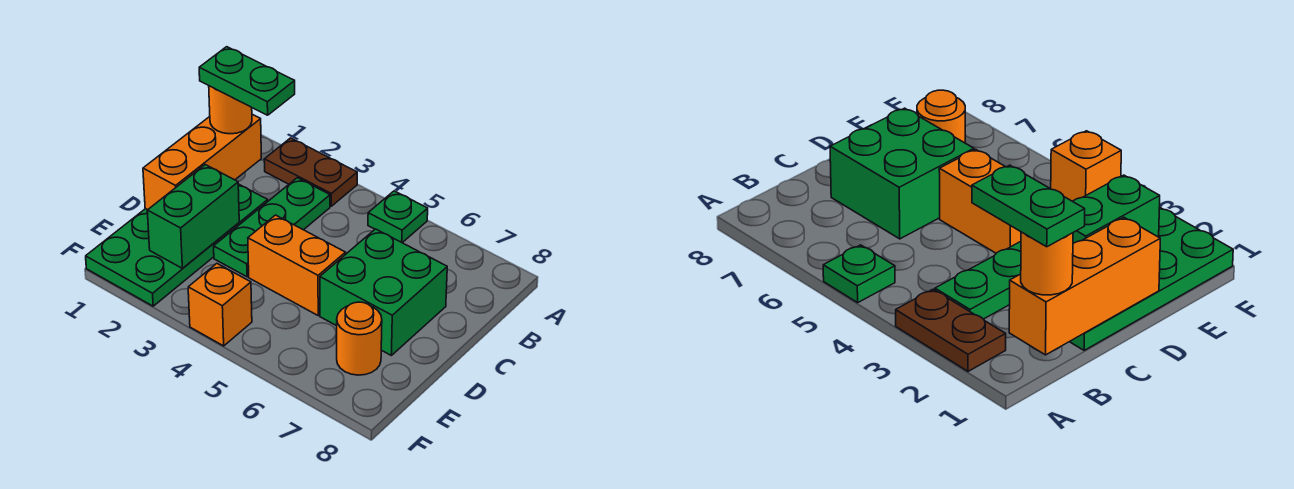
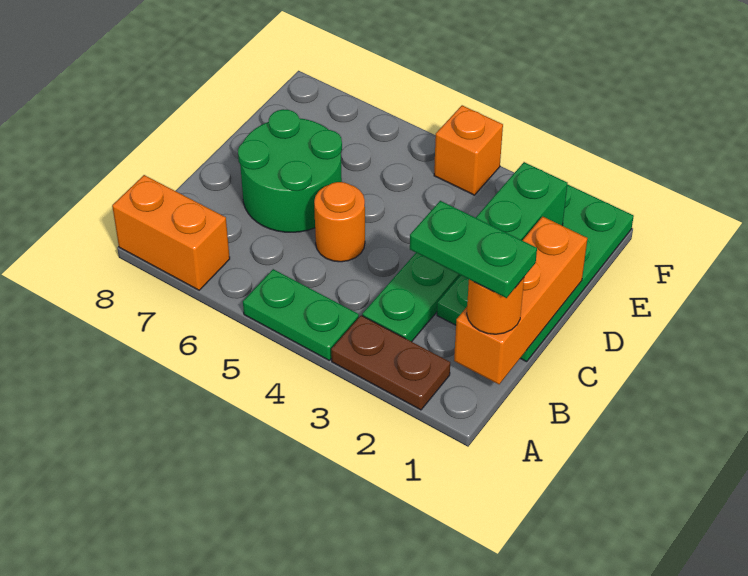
green plate A5 level 1 -> green plate A4:A5 level 1
green brick C6:D7 level 1 -> green round brick C6:D7 level 1
orange brick D4:D5 level 1 -> orange brick A7:A8 level 1
orange round brick E7 level 1 -> orange round brick C5 level 1

